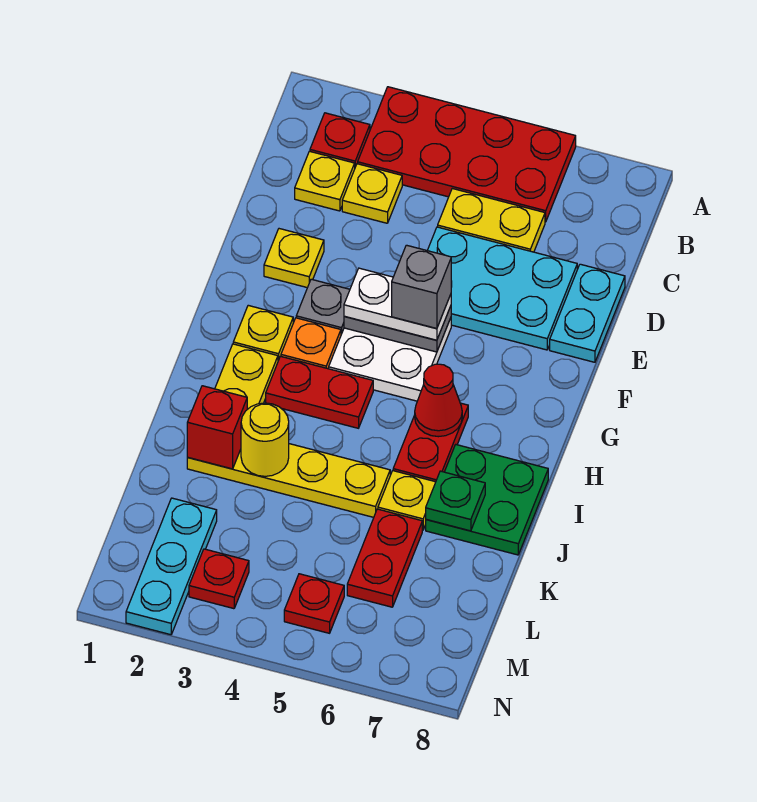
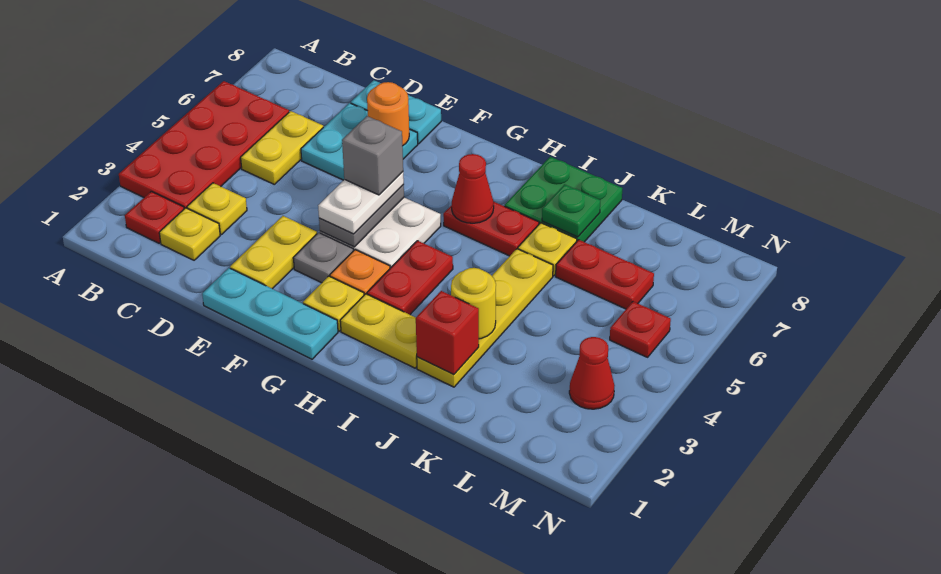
cyan plate D5:E7 level 1 -> cyan plate D6:E7 level 1
yellow plate E2 level 1 -> yellow plate E2:E3 level 1
none -> orange round brick E7 level 2
cyan plate L2:N2 level 1 -> cyan plate E1:G1 level 1
red plate M3 level 1 -> red cone M3 level 1

